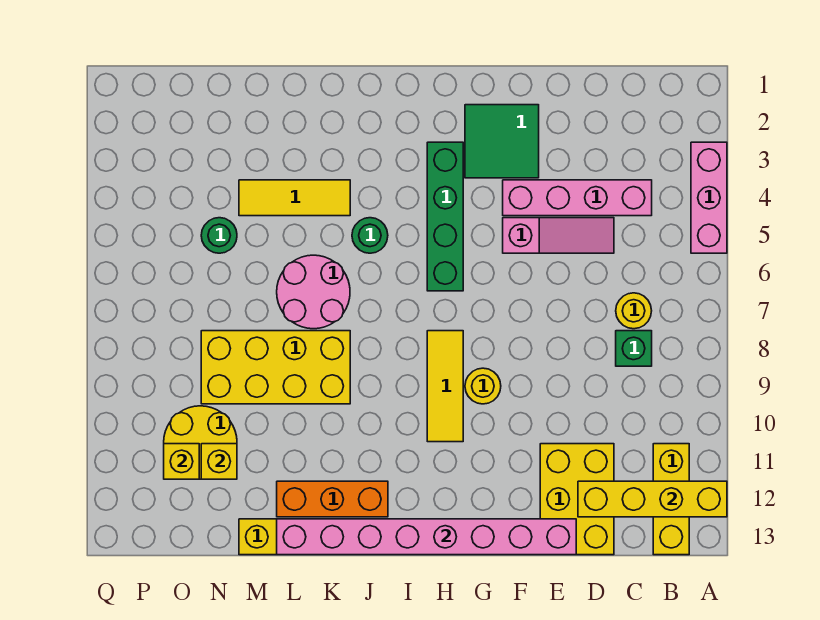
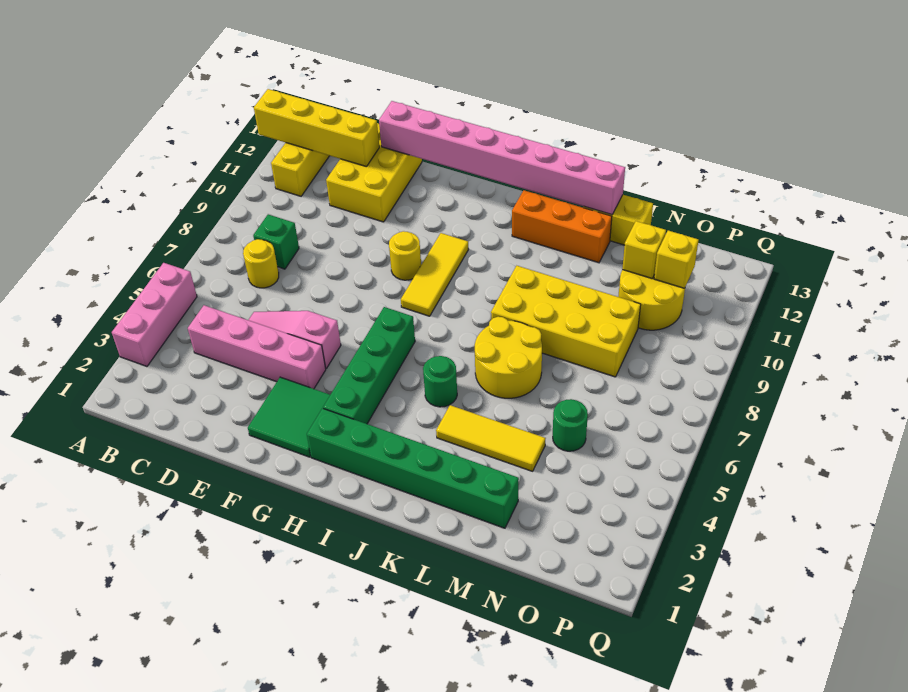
none -> green brick H2:M2 level 1
pink round brick K6:L7 level 1 -> yellow round brick K6:L7 level 1

